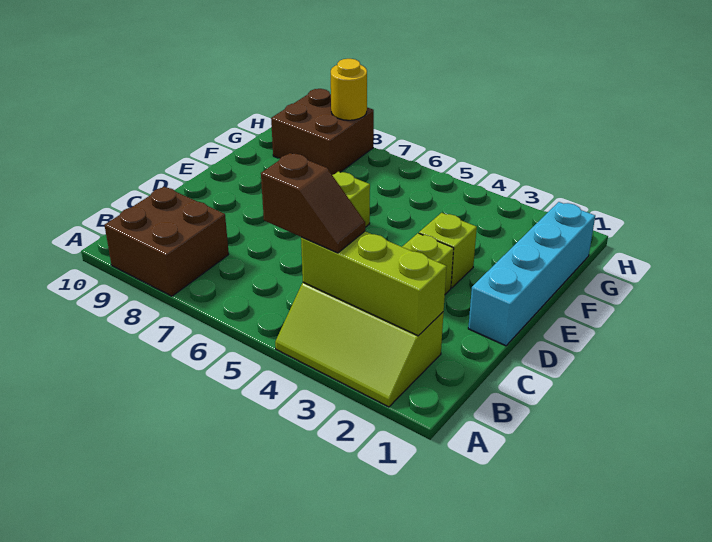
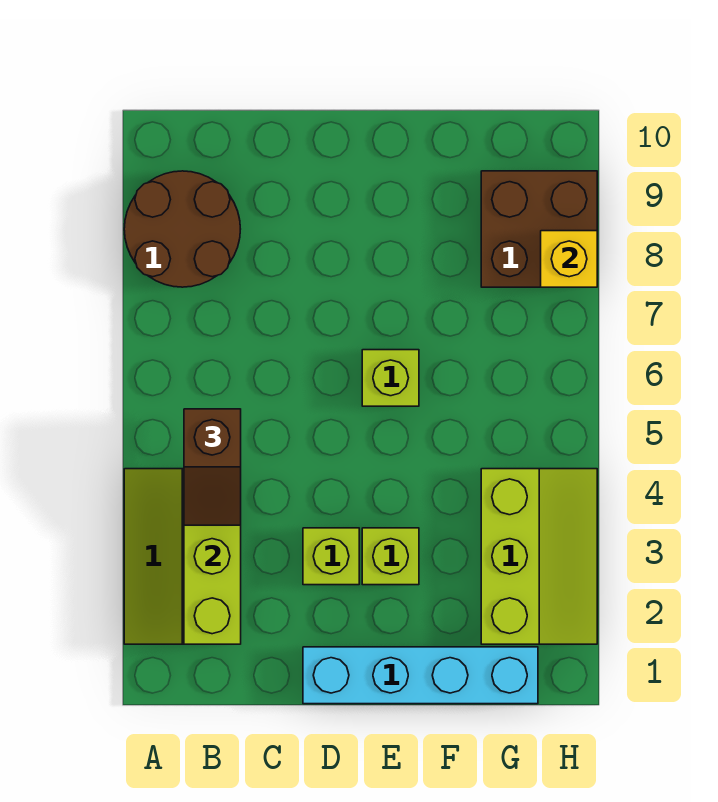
brown brick A8:B9 level 1 -> brown round brick A8:B9 level 1
none -> lime slope G2:H4 level 1 top G
yellow round brick H8 level 2 -> yellow brick H8 level 2

